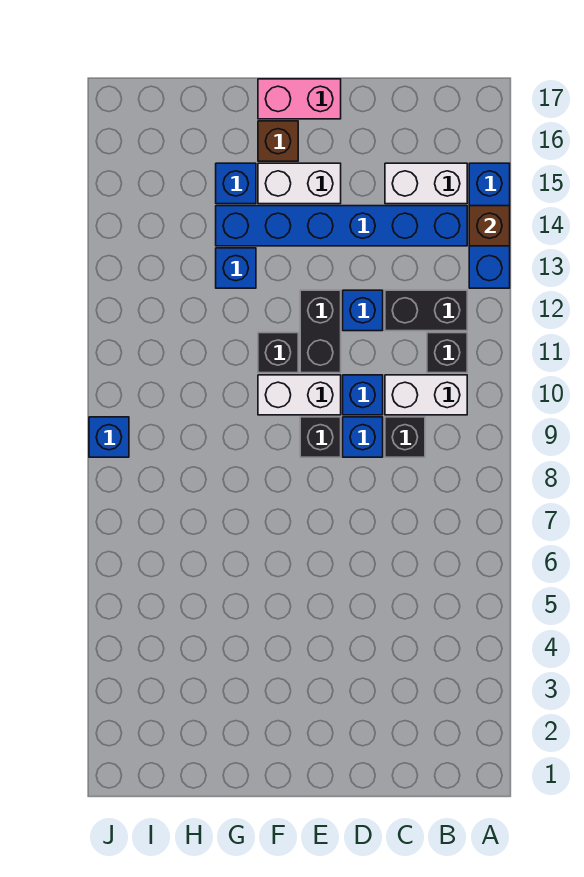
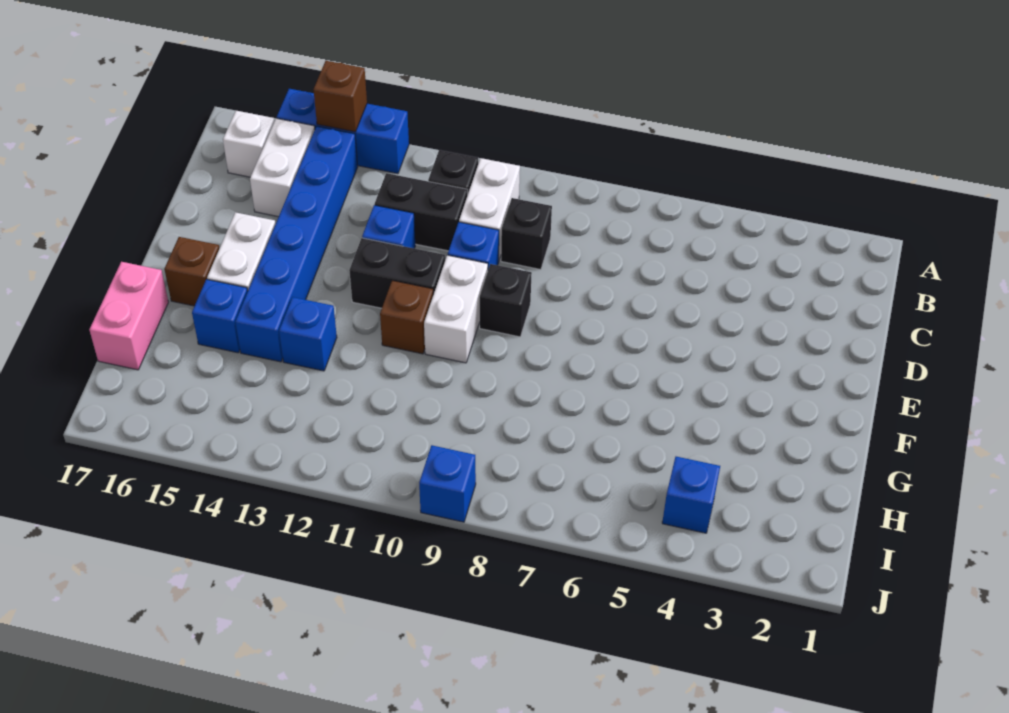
black brick B12:C12 level 1 -> black brick C11:C12 level 1
none -> white brick B16 level 1
blue brick D9 level 1 -> blue brick I4 level 1
pink brick E17:F17 level 1 -> pink brick G17:H17 level 1
black brick F11 level 1 -> brown brick F11 level 1

